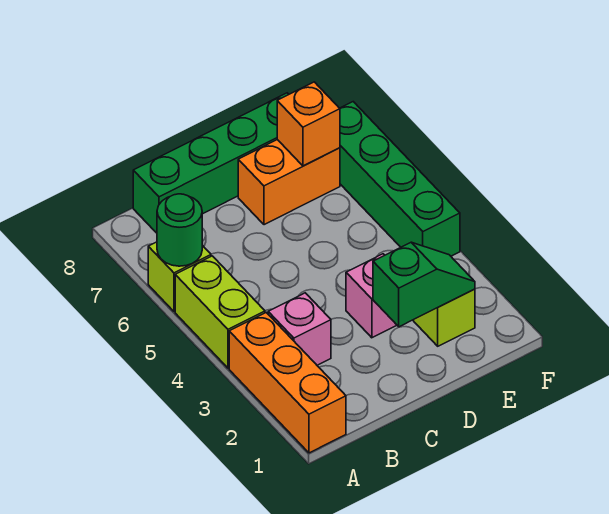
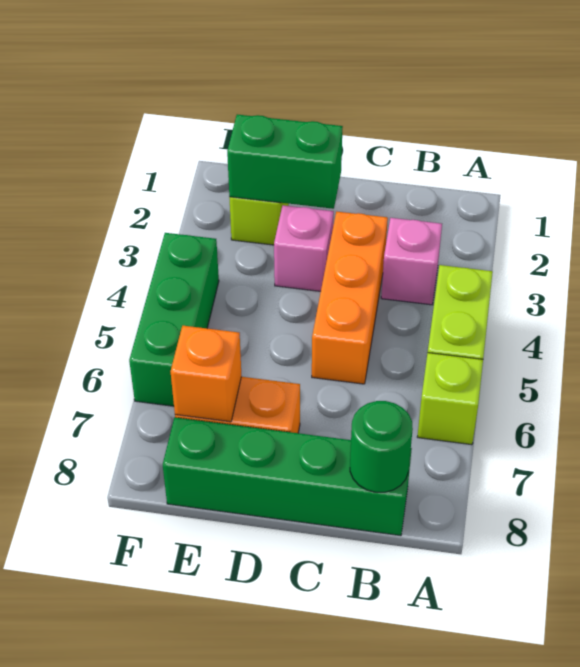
orange brick A1:A3 level 1 -> orange brick C3:C5 level 1
green round brick A6 level 2 -> green round brick B8 level 2
green slope D2:E2 level 2 top D -> green brick D2:E2 level 2
green brick F4:F7 level 1 -> green brick F4:F6 level 1

